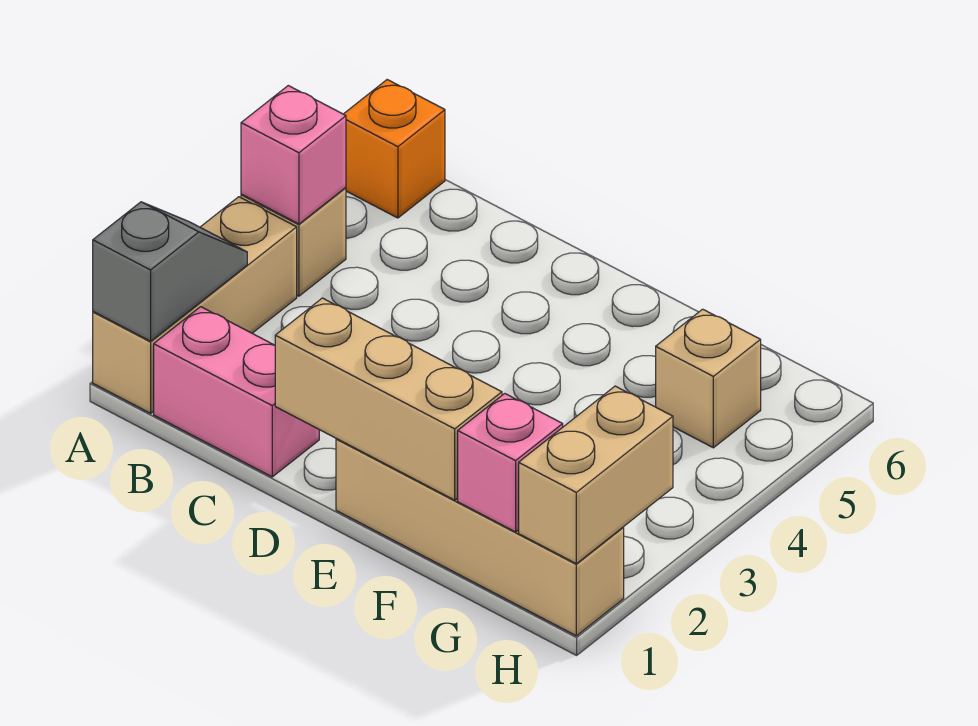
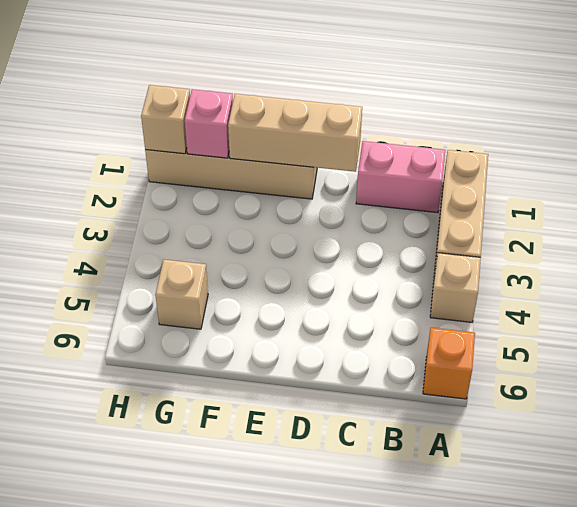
grey slope A1:A2 level 2 top 1 -> none
pink brick A4 level 2 -> none
tan brick H1:H2 level 2 -> tan brick H1 level 2

